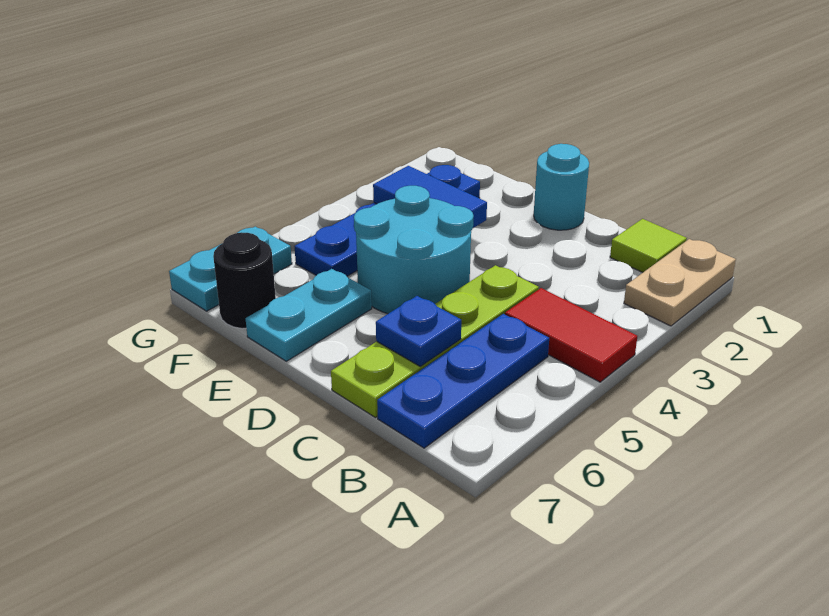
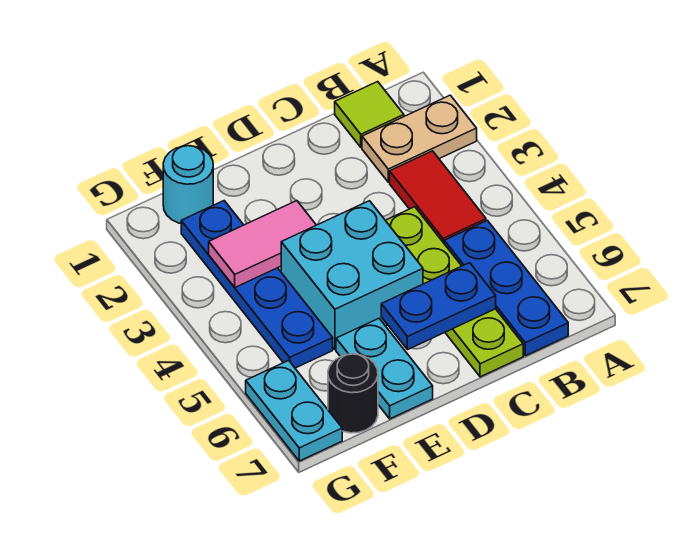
tan plate A1:A2 level 1 -> tan plate A2:B2 level 1
red tile A4:B4 level 1 -> red tile B3:B4 level 1
blue plate C6 level 2 -> blue plate C6:D6 level 2
cyan round brick D1 level 1 -> cyan round brick F1 level 1
cyan round brick D4:E5 level 1 -> cyan brick D4:E5 level 1
blue tile E3:F3 level 2 -> pink tile E3:F3 level 2

